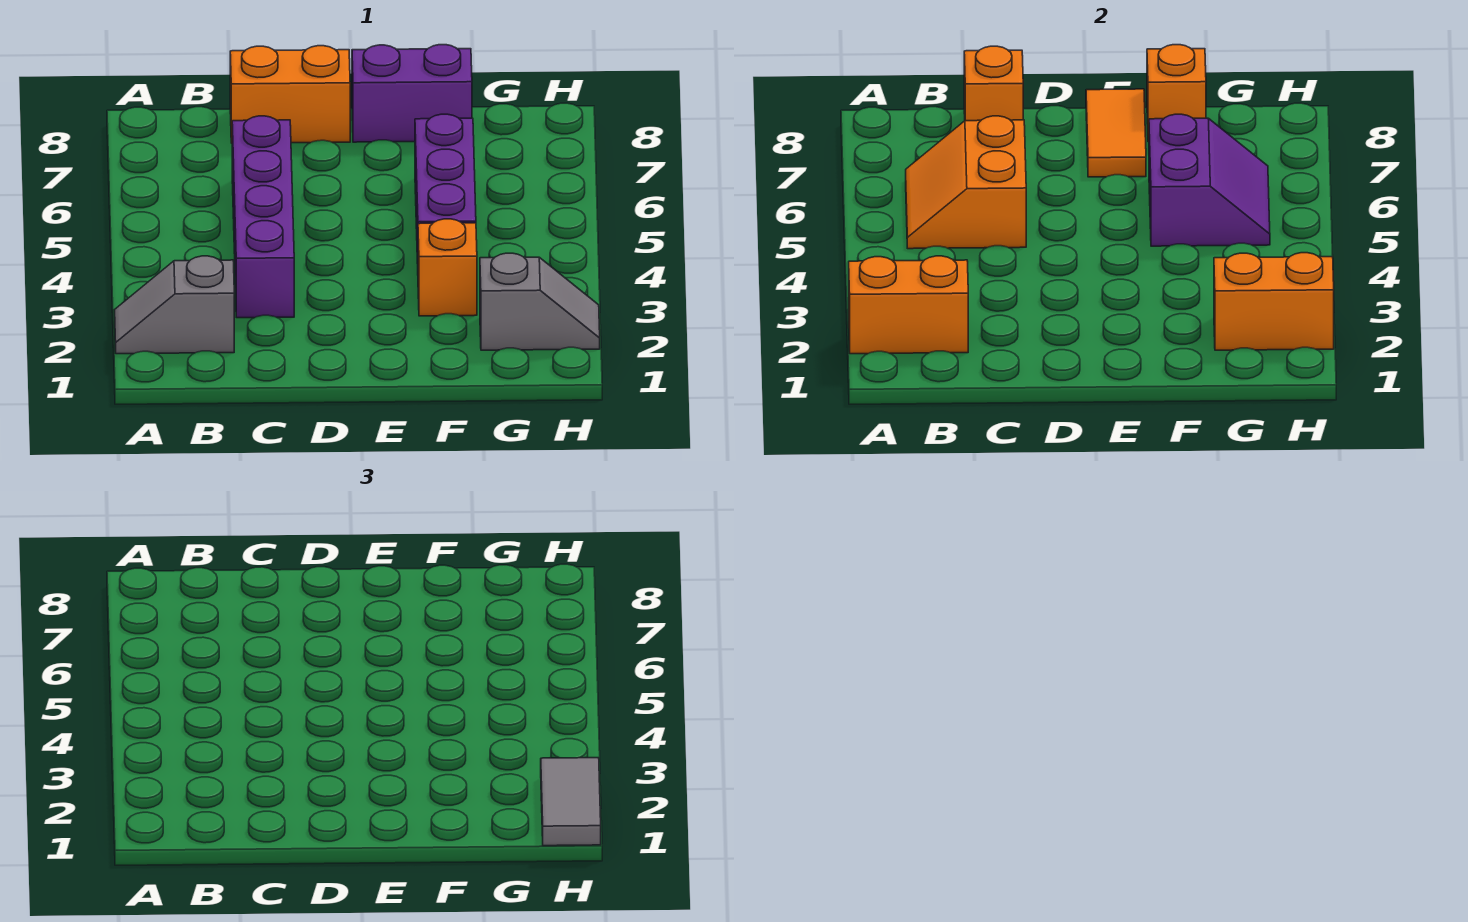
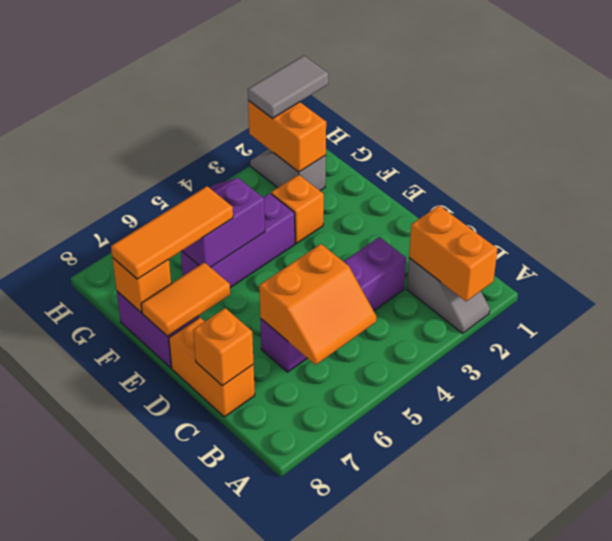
none -> orange tile F6:F8 level 3

